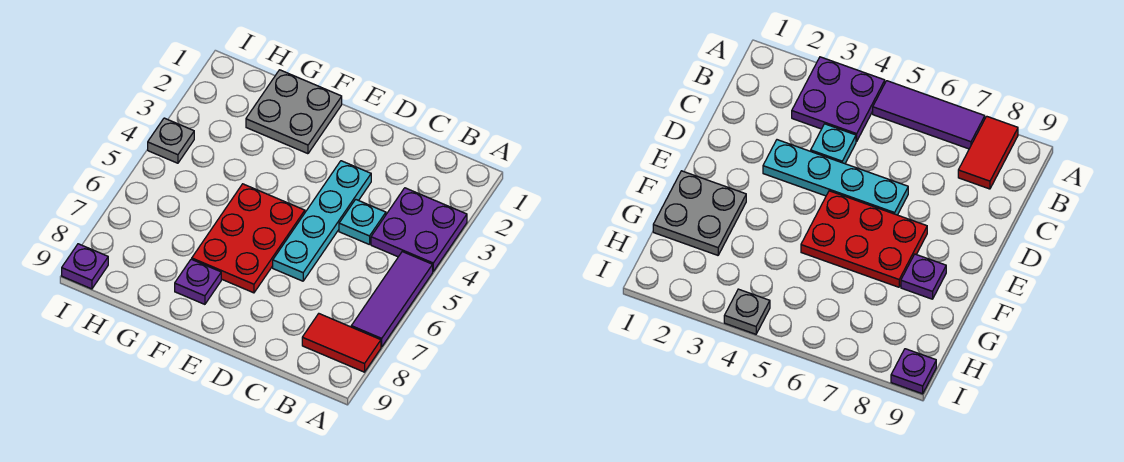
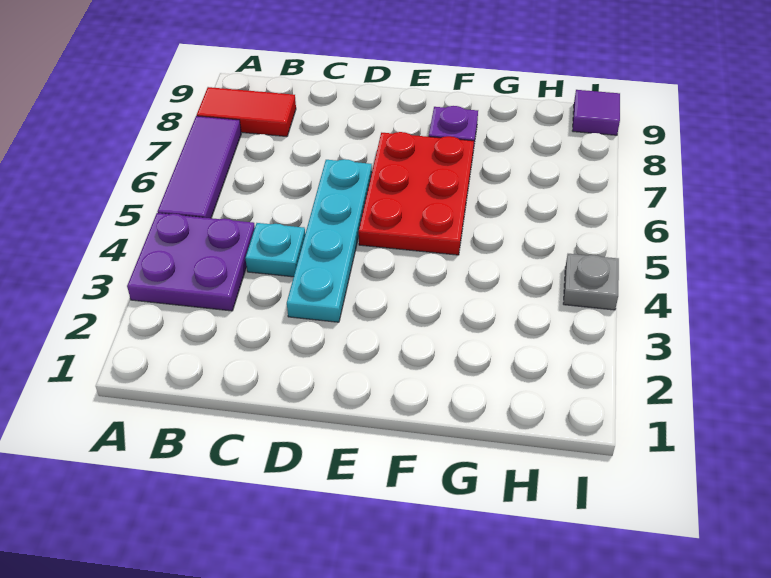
grey plate F1:G2 level 1 -> none
purple plate I9 level 1 -> purple tile I9 level 1

